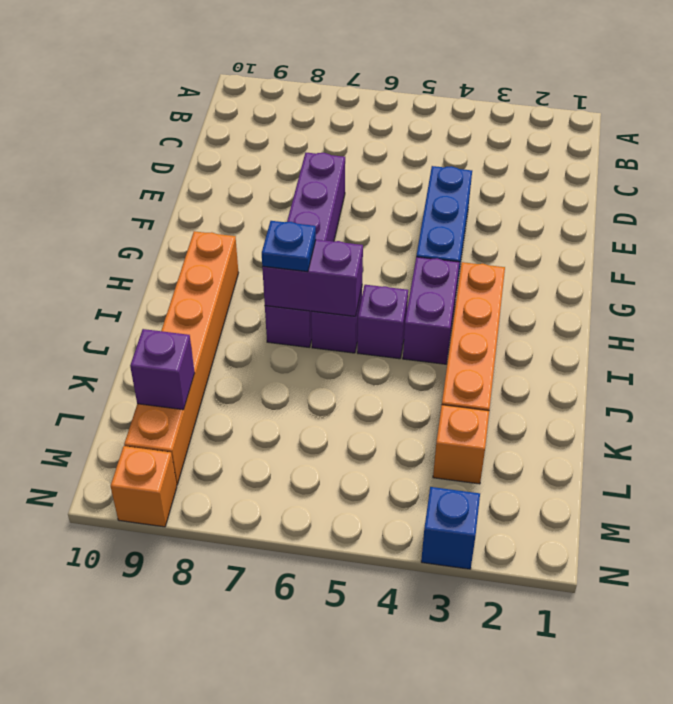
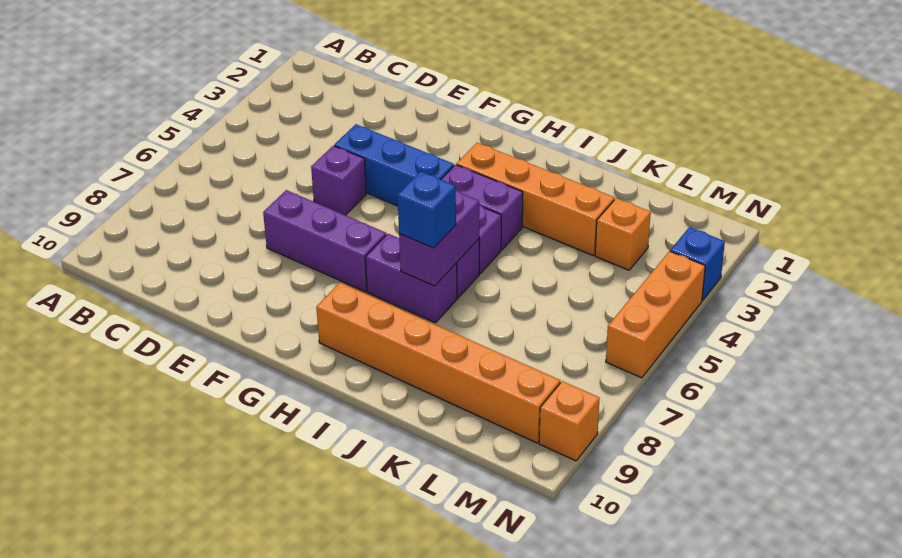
blue plate I7 level 3 -> blue brick I7 level 3
purple brick L9 level 2 -> purple brick E5 level 1
none -> orange brick N4:N6 level 1

